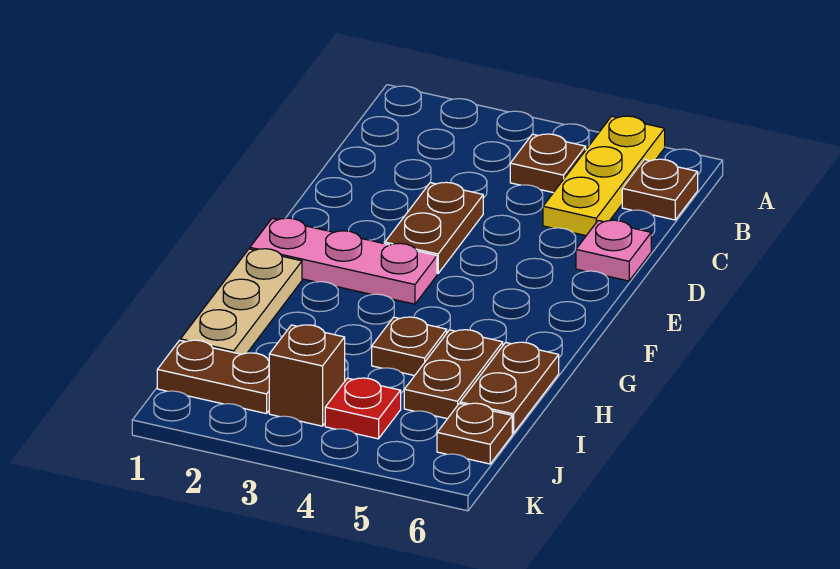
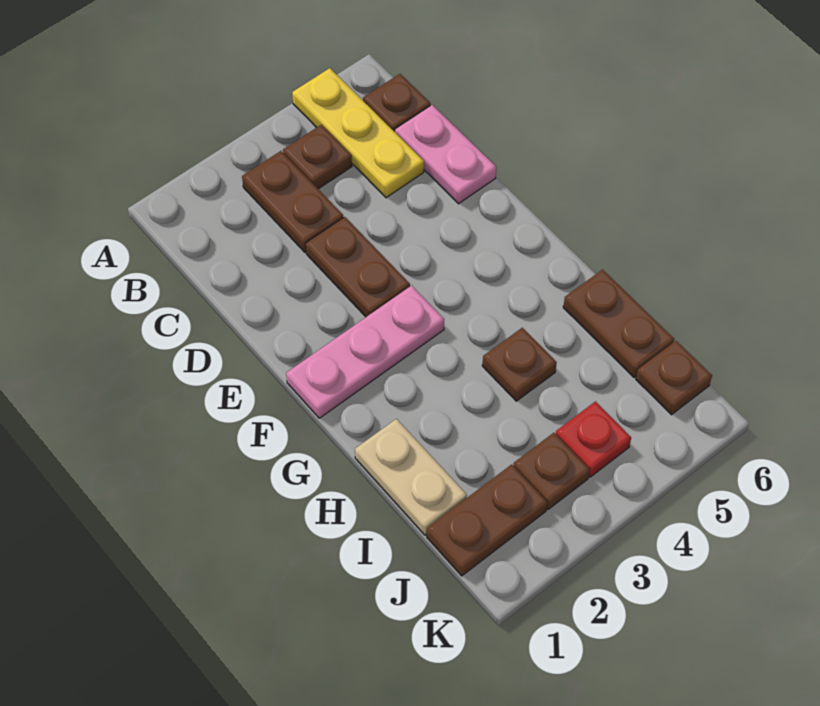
pink plate D6 level 1 -> pink plate C6:D6 level 1
tan plate G1:I1 level 1 -> tan plate H1:I1 level 1
brown plate H5:I5 level 1 -> brown plate B3:C3 level 1
brown brick J3 level 1 -> brown plate J3 level 1

